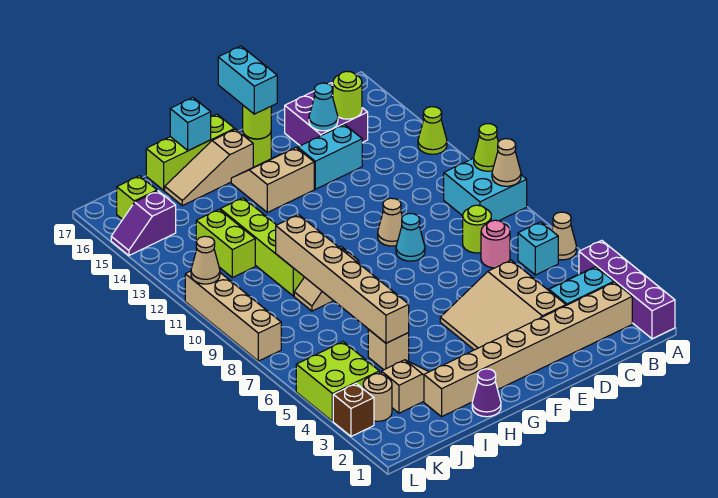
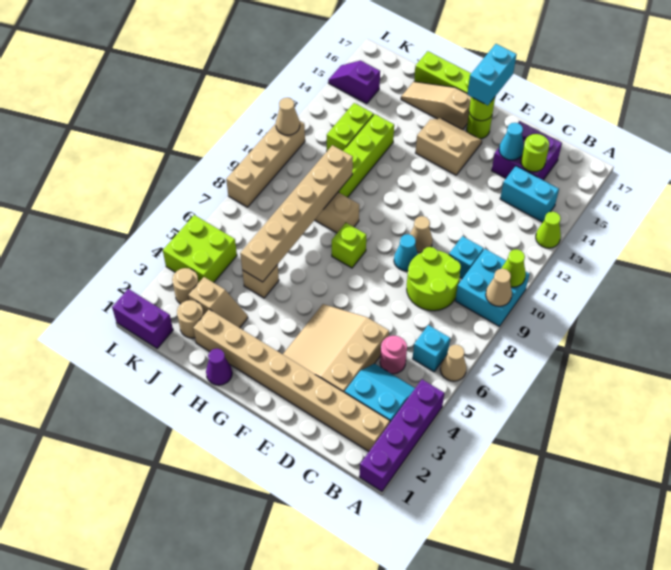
pink round brick C7 level 1 -> pink round brick C5 level 1
lime round brick C8 level 1 -> lime round brick C8:D9 level 1
cyan brick D14:E14 level 1 -> cyan brick B14:C14 level 1
cyan brick H17 level 2 -> cyan brick C10 level 1
none -> tan round brick J2 level 1
none -> purple brick K1:L1 level 1
lime brick K16 level 1 -> lime brick G8 level 1
brown brick L3 level 1 -> none

